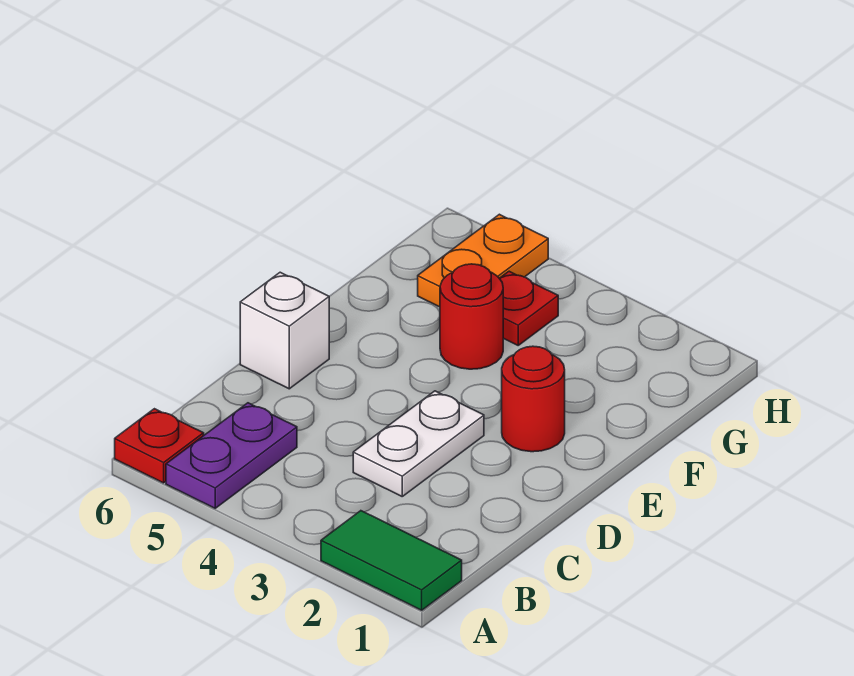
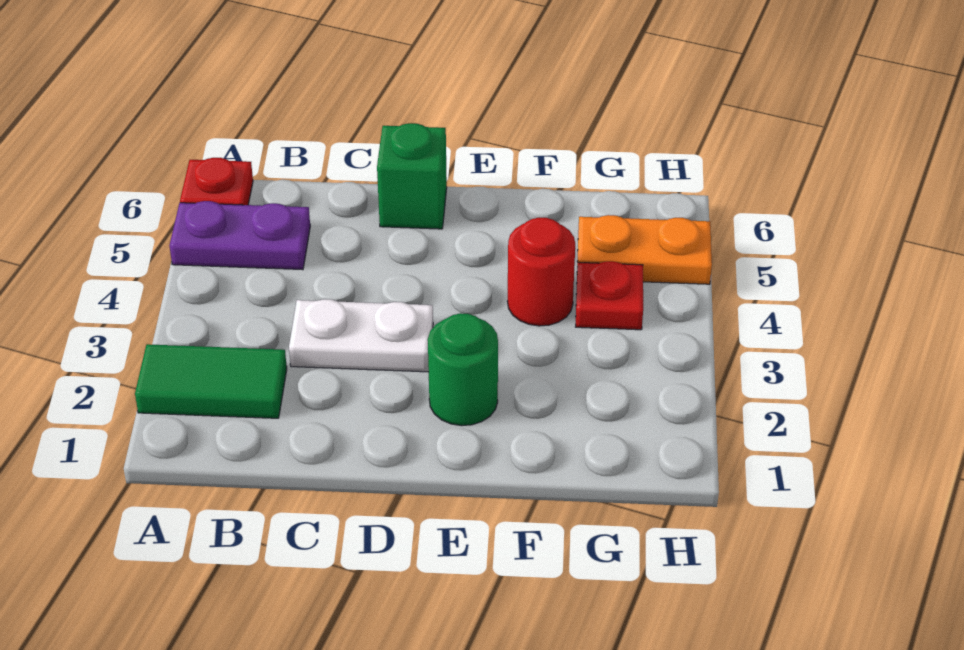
green tile A1:A2 level 1 -> green tile A2:B2 level 1
white brick D6 level 1 -> green brick D6 level 1
red round brick E2 level 1 -> green round brick E2 level 1

